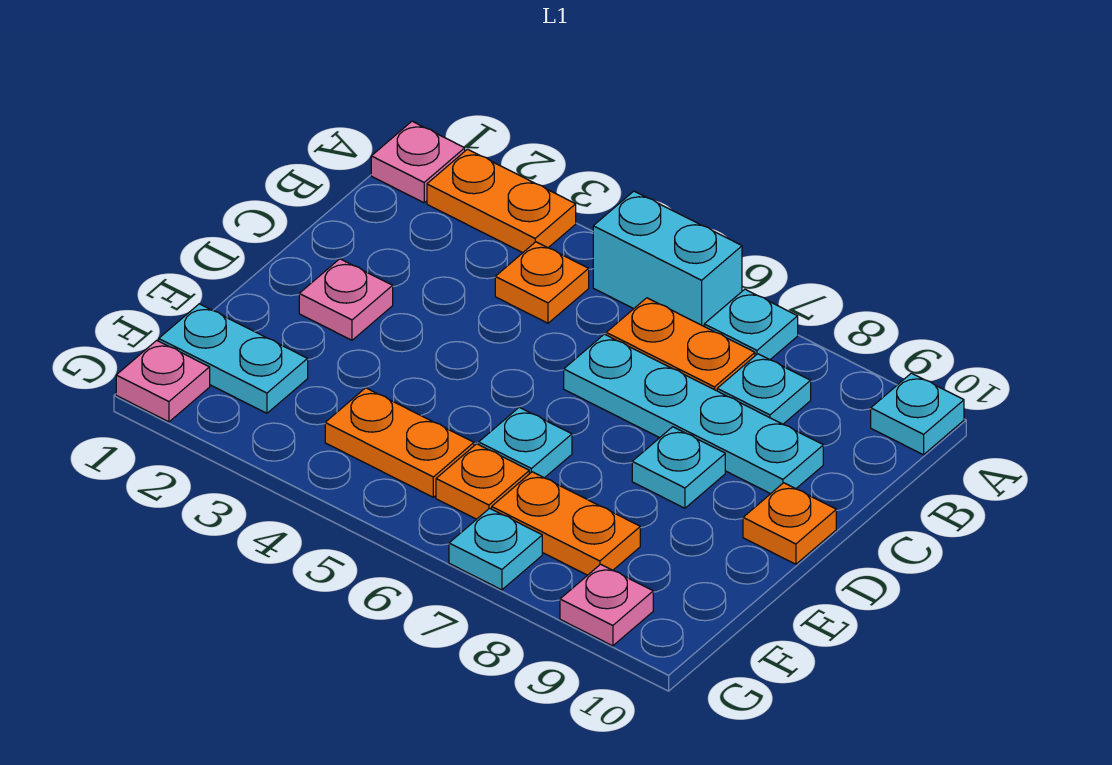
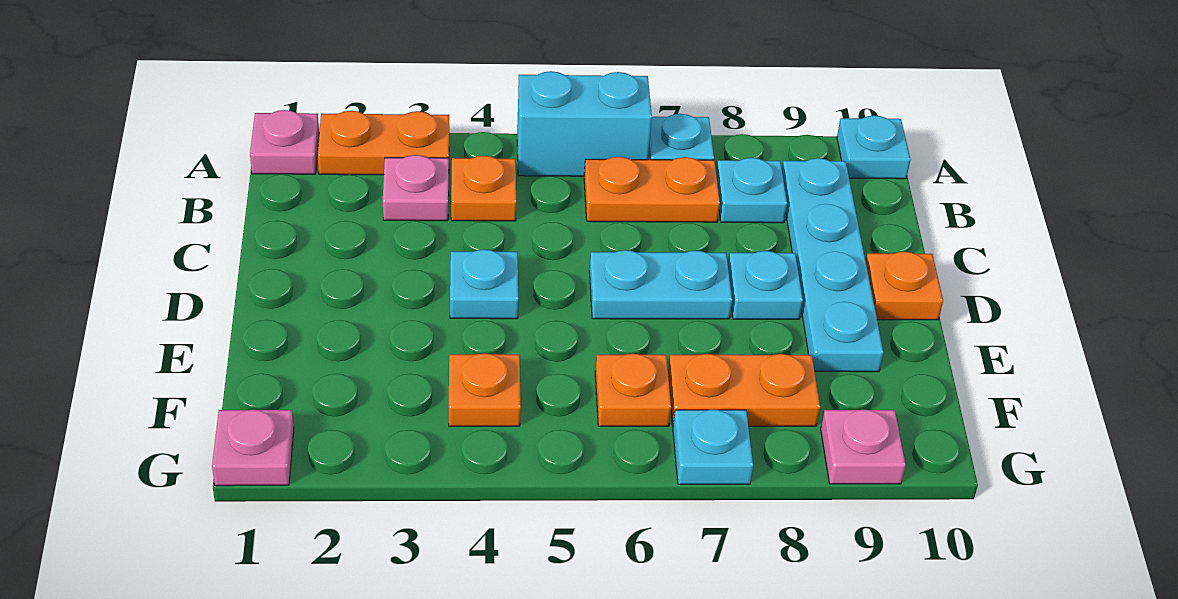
cyan plate C6:C9 level 1 -> cyan plate B9:E9 level 1
pink plate D2 level 1 -> pink plate B3 level 1
cyan plate E6 level 1 -> cyan plate D4 level 1
cyan plate F1:F2 level 1 -> cyan plate D6:D7 level 1
orange plate F4:F5 level 1 -> orange plate F4 level 1

